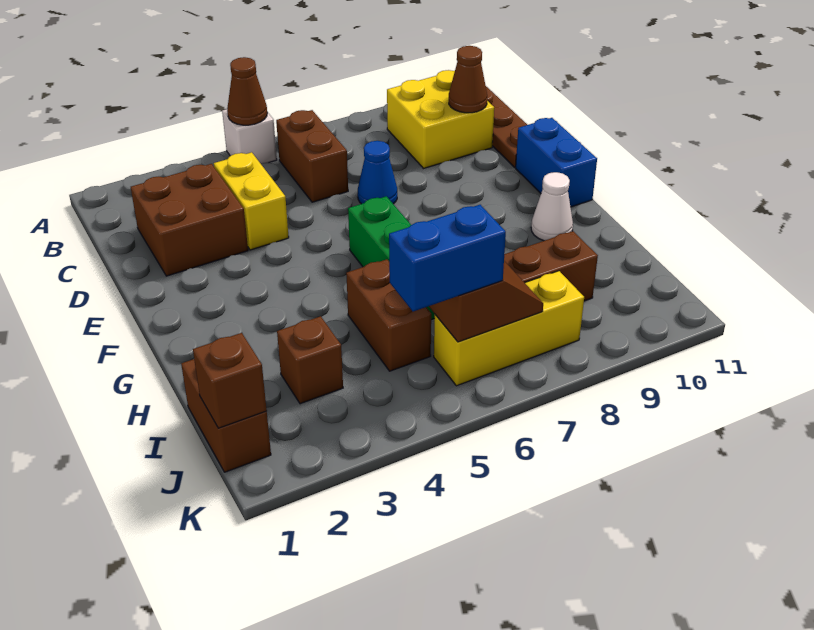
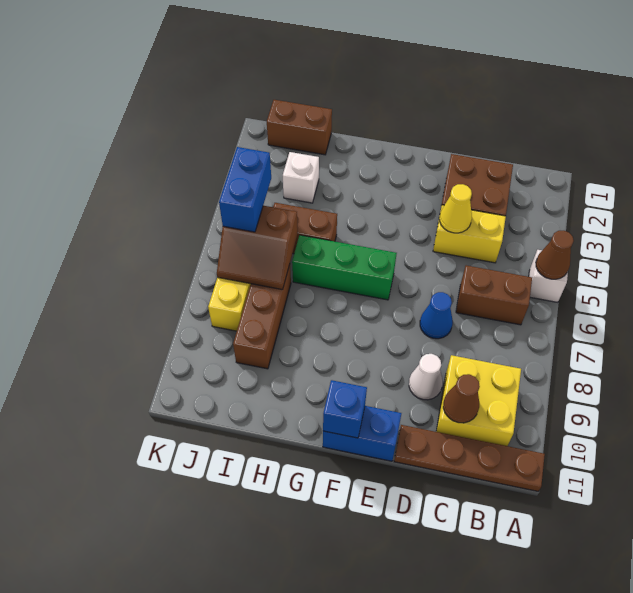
none -> yellow cone D4 level 2
none -> blue brick F11 level 2
white cone G10 level 1 -> white cone D9 level 1
brown brick I3 level 1 -> white brick I3 level 1
brown brick J1 level 2 -> none

